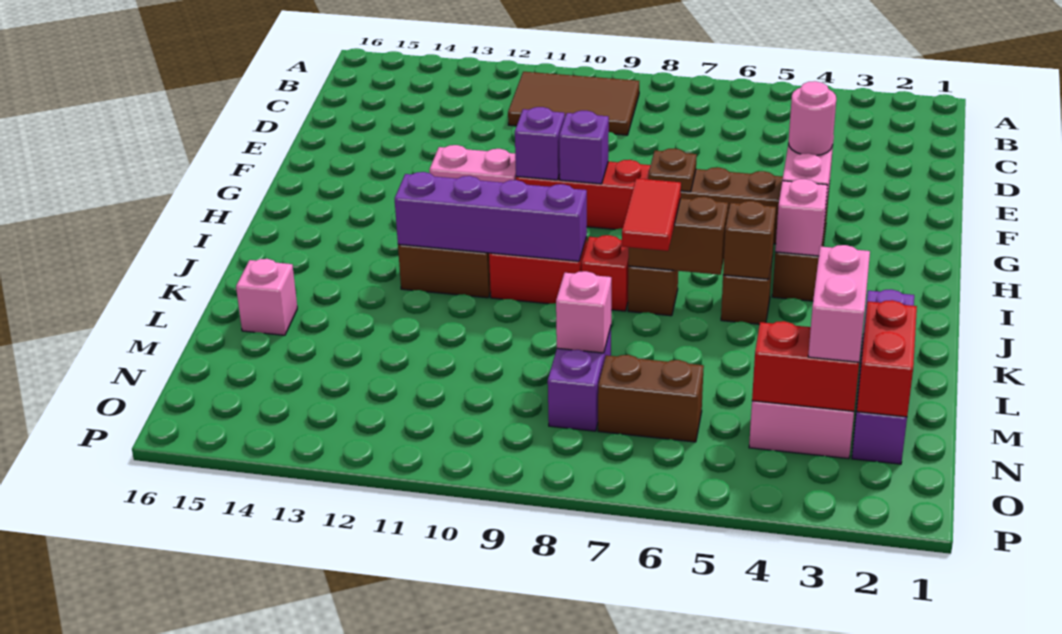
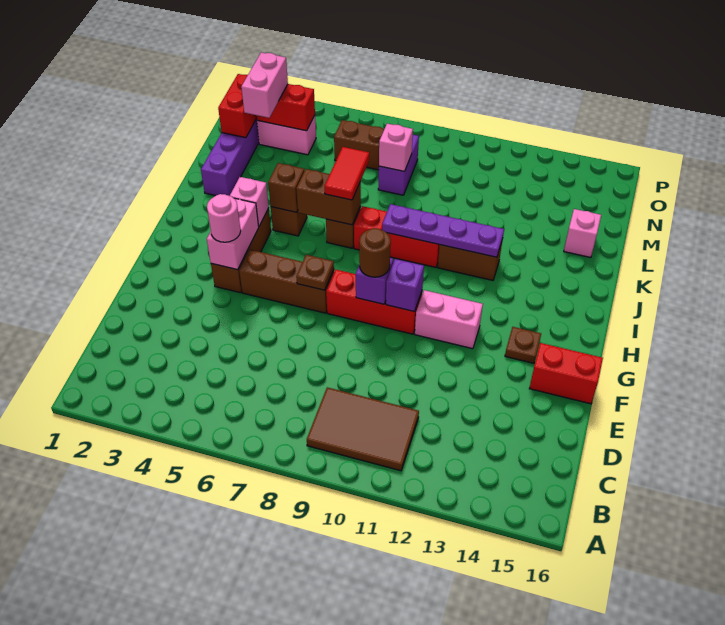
none -> red brick F15:F16 level 1
none -> brown round brick G9 level 3
none -> brown plate G14 level 1
purple brick J9:J12 level 2 -> purple plate J9:J12 level 2

